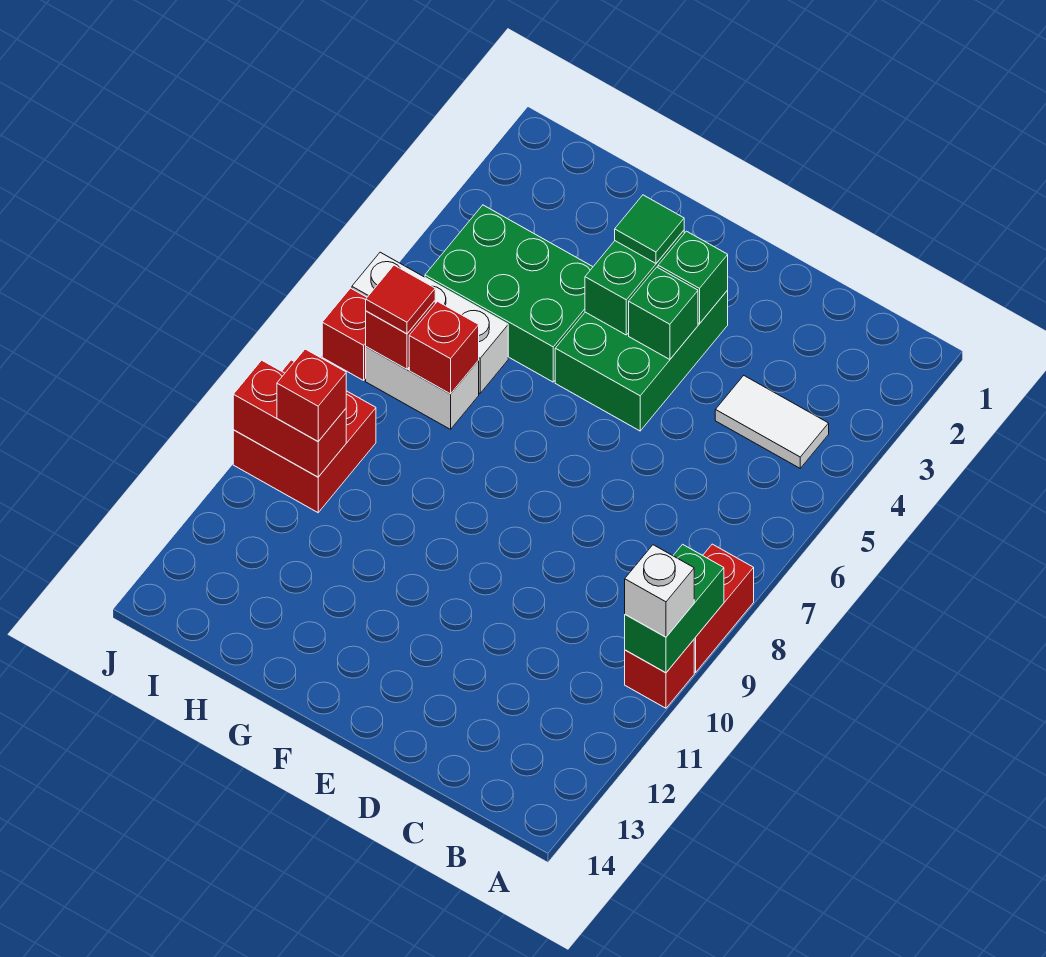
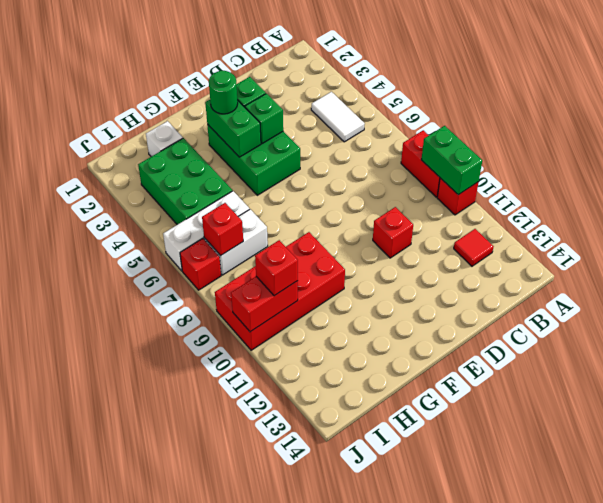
white brick A10 level 3 -> white brick H2 level 1
white tile B4:C4 level 1 -> white tile B4:B5 level 1
green tile F3 level 3 -> green round brick F3 level 3
green brick G4:I5 level 1 -> green brick H3:I5 level 1
red brick H7 level 2 -> red brick D10 level 1
red tile I7 level 3 -> red tile B12 level 1
red brick I9:J10 level 1 -> red brick G9:J10 level 1

